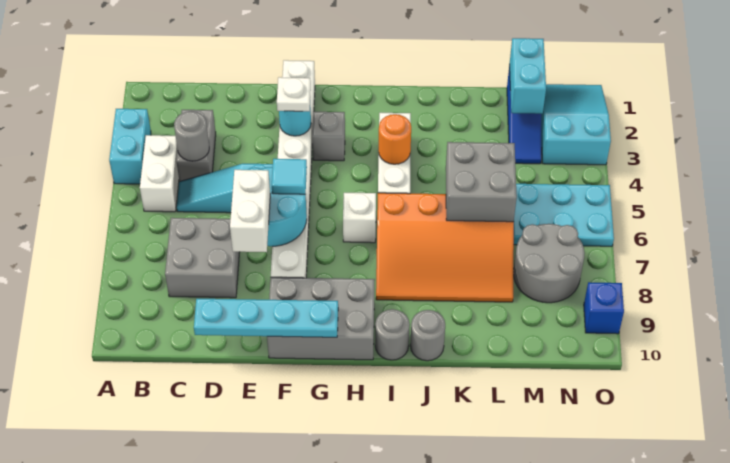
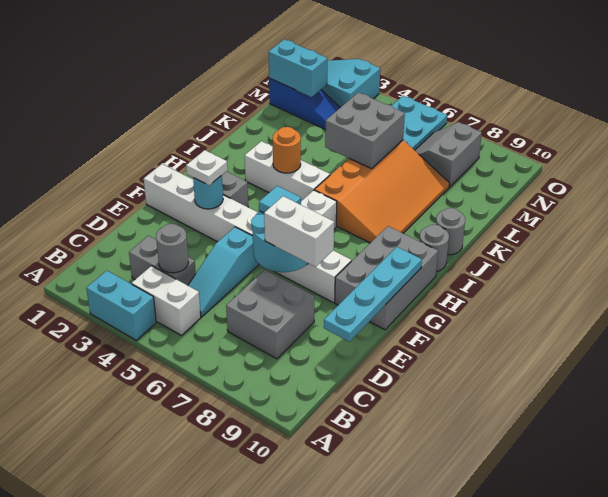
grey round brick M7:N8 level 1 -> grey slope M7:N8 level 1 top 8
blue brick O9 level 1 -> none

